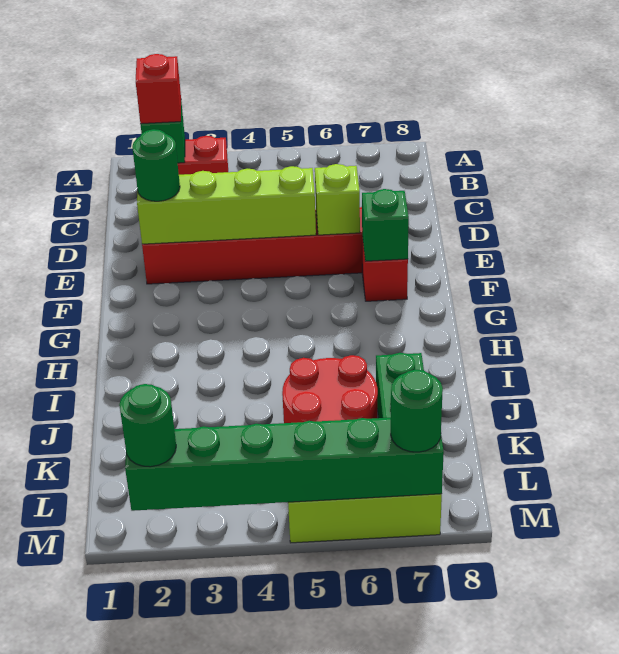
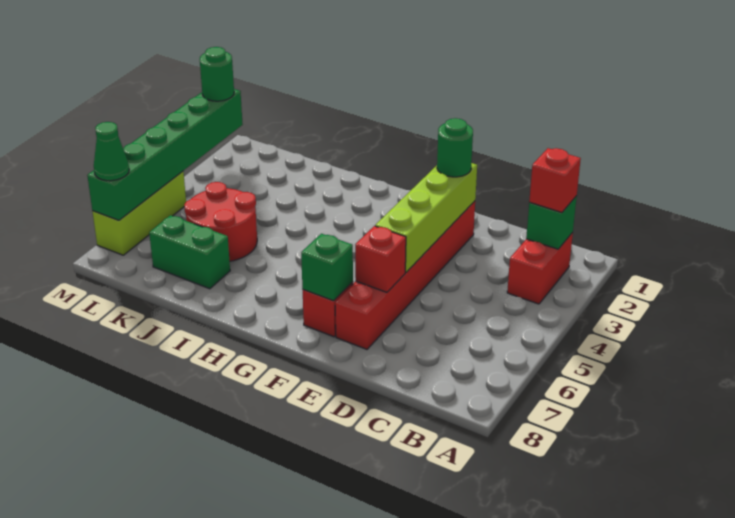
lime brick E6 level 2 -> red brick E6 level 2
green round brick M7 level 3 -> green cone M7 level 3

